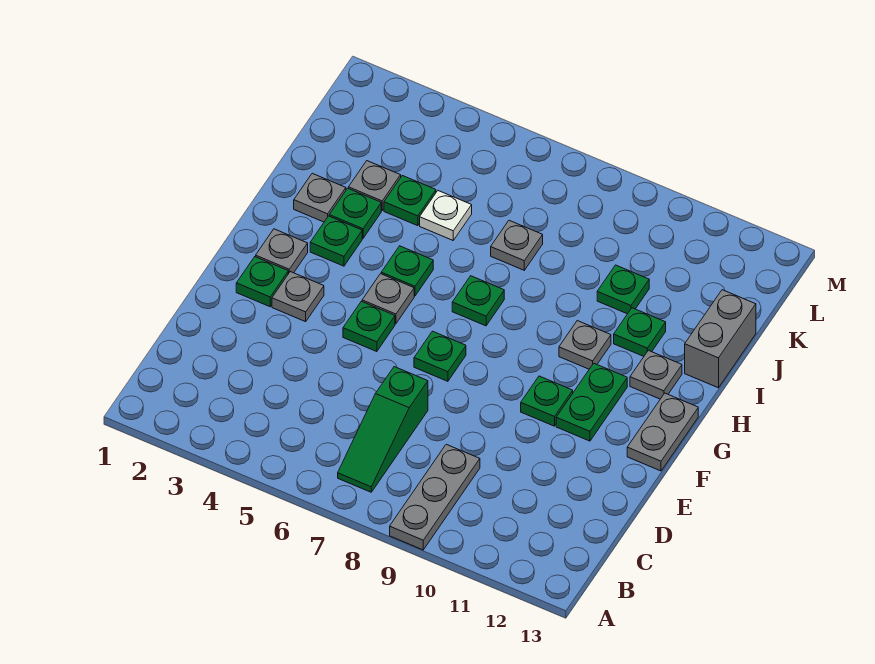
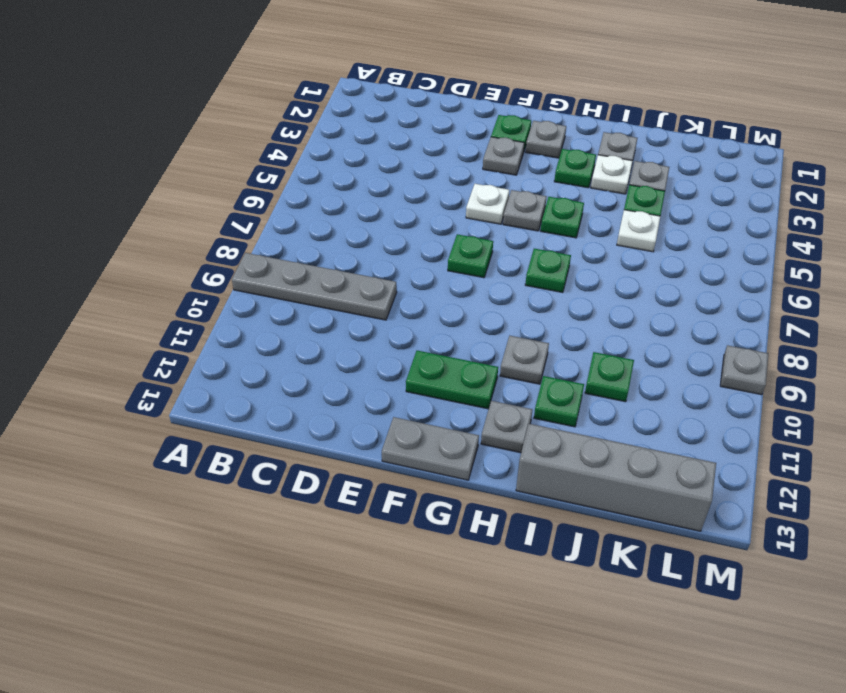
grey plate A9:C9 level 1 -> grey plate A9:D9 level 1
green slope B7:D7 level 1 top D -> none
green plate F5 level 1 -> white plate F5 level 1
green plate F10 level 1 -> none
green plate I3 level 1 -> white plate I3 level 1
grey brick I13:J13 level 1 -> grey brick I13:L13 level 1
grey plate J7 level 1 -> grey plate M9 level 1

